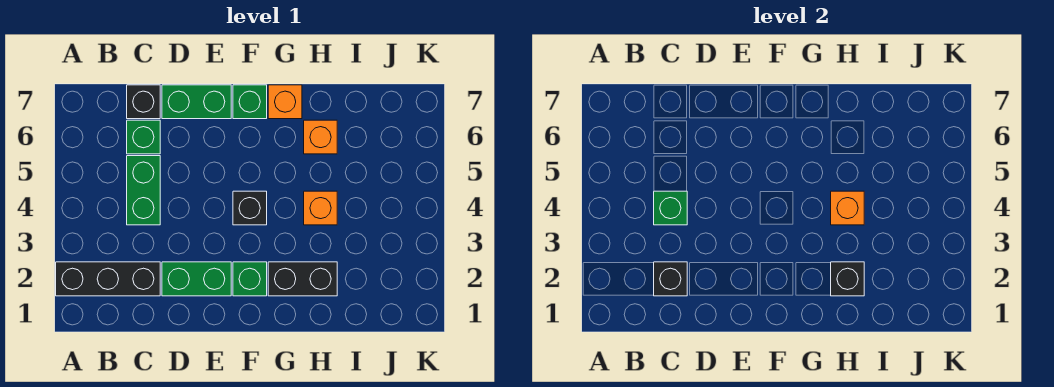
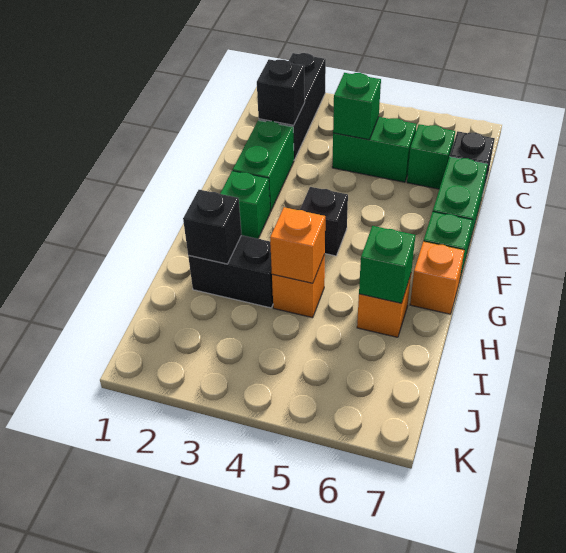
black brick G2:H2 level 1 -> black brick H2:H3 level 1
none -> green brick H6 level 2

